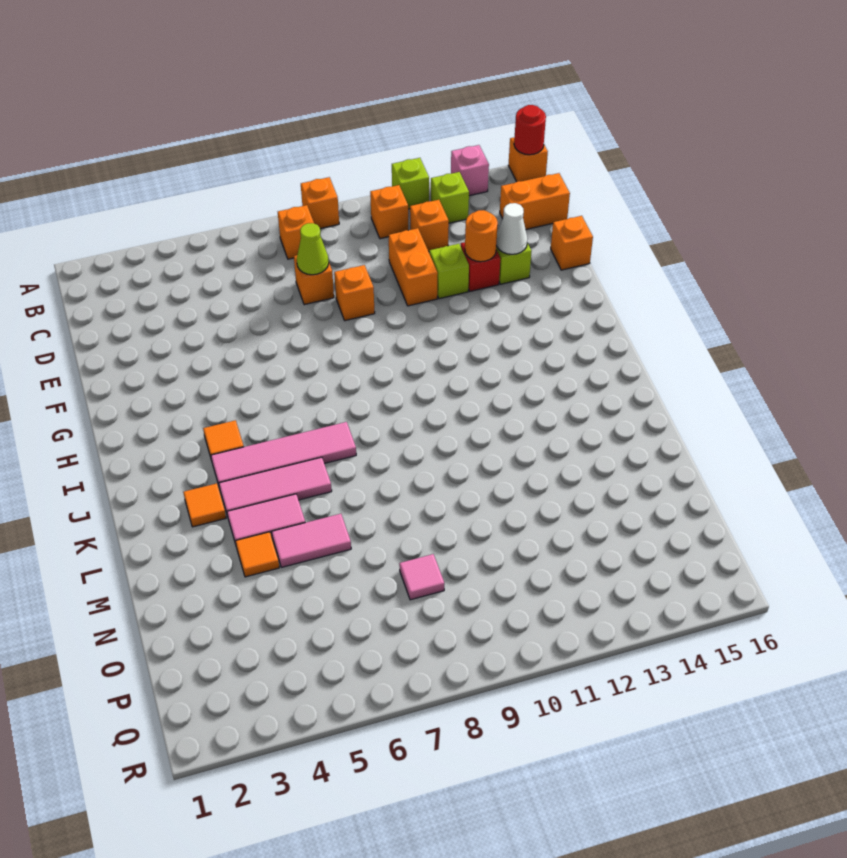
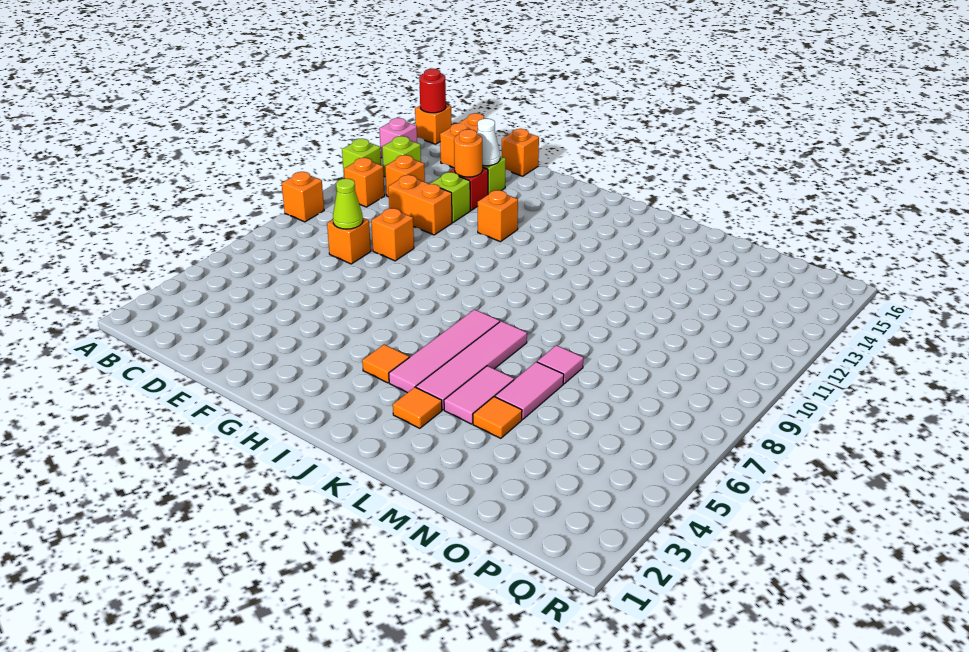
orange brick B8 level 1 -> orange brick G12 level 1
pink tile K4:K6 level 1 -> pink tile K4:K7 level 1
pink tile O8 level 1 -> pink tile M7 level 1

